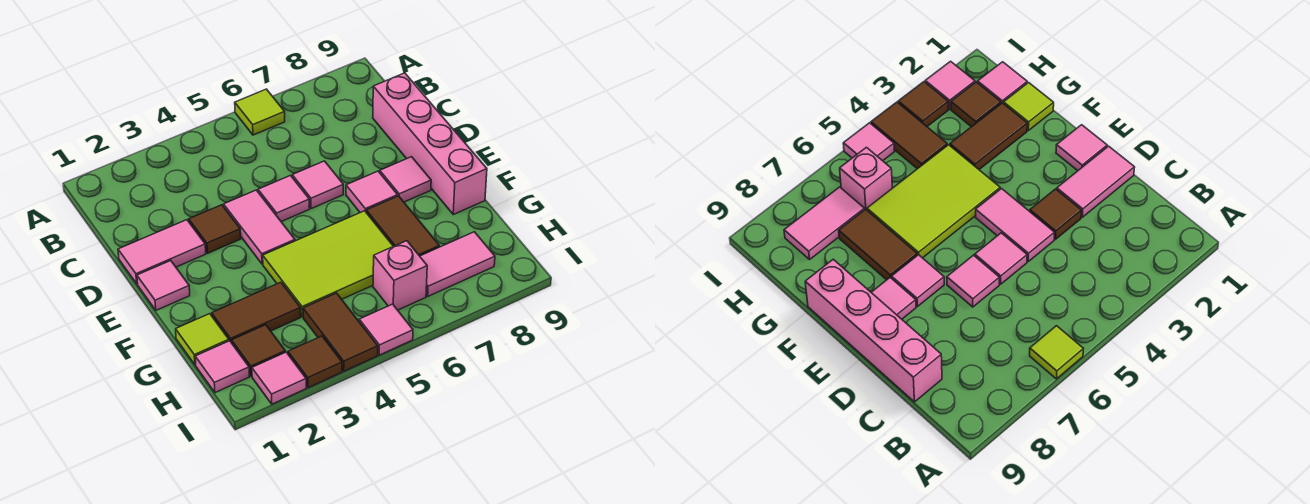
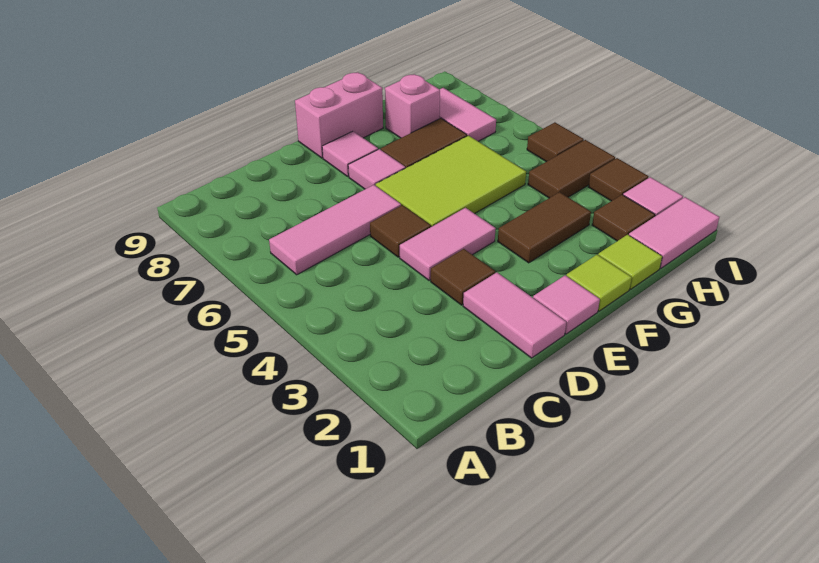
lime tile A6 level 1 -> lime tile F1 level 1
pink brick C9:F9 level 1 -> pink brick E9:F9 level 1
pink tile D5 level 1 -> brown tile D5 level 1
pink tile D6 level 1 -> pink tile B6:D6 level 1
lime tile F4:G6 level 1 -> lime tile E5:G6 level 1
brown tile G2:G3 level 1 -> brown tile F3:G3 level 1
pink tile H1 level 1 -> pink tile H1:I1 level 1
pink brick H6 level 1 -> pink brick G8 level 1
pink tile I5 level 1 -> brown tile I5 level 1

